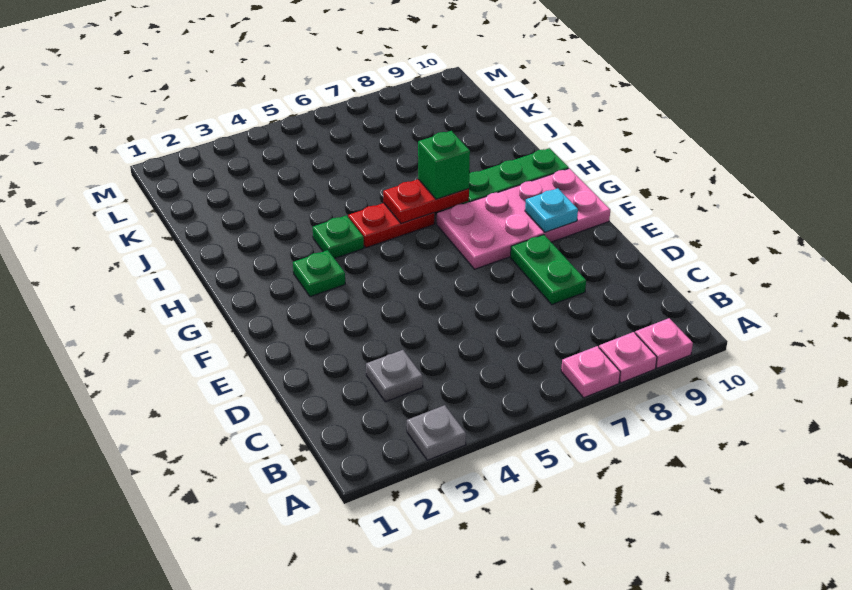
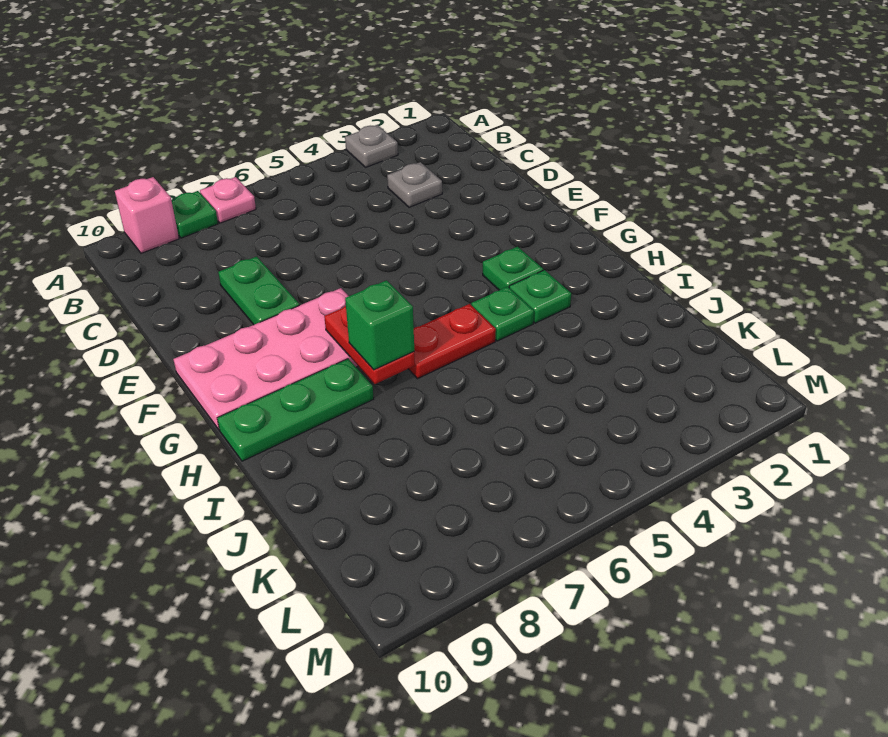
pink plate A8 level 1 -> green plate A8 level 1
pink plate A9 level 1 -> pink brick A9 level 1
cyan plate F9 level 2 -> none
none -> green plate H3 level 1
red plate H6:H7 level 2 -> red plate G7:H7 level 2

